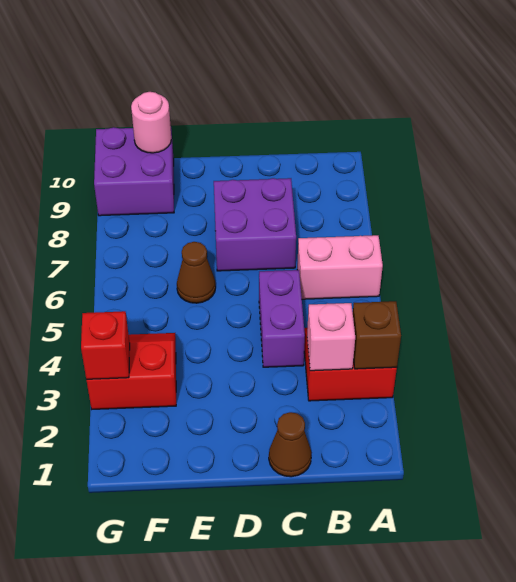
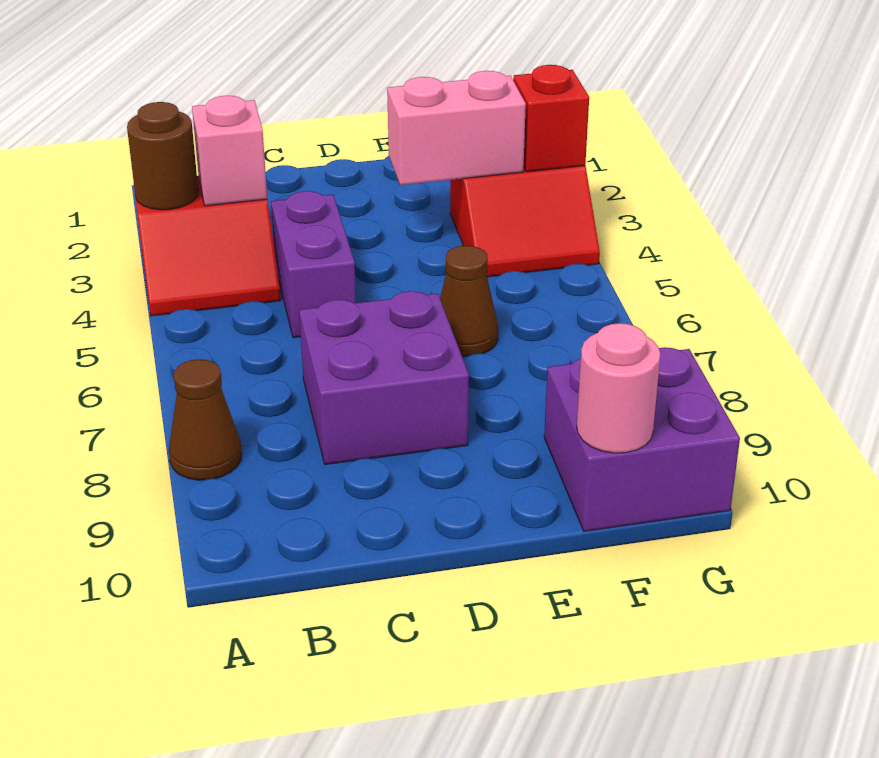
brown brick A3 level 2 -> brown round brick A3 level 2
pink brick A6:B6 level 1 -> pink brick E3:F3 level 2
brown cone C1 level 1 -> brown cone A8 level 1

